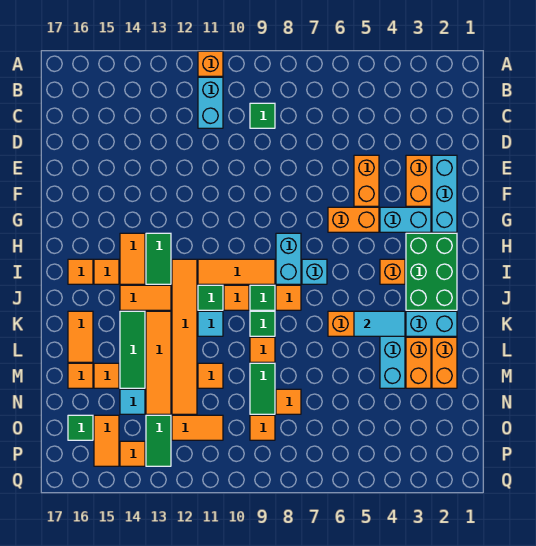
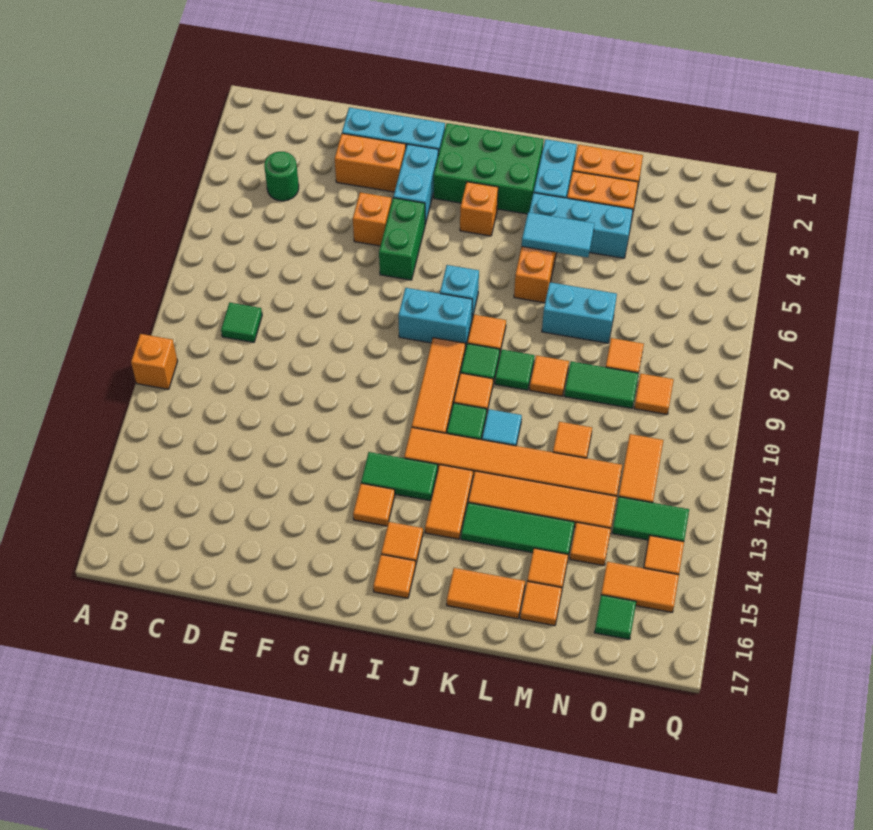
cyan brick B11:C11 level 1 -> cyan brick L7:M7 level 1
none -> green round brick C4 level 1
orange brick E5:F5 level 1 -> orange brick F5 level 1
orange brick G5:G6 level 1 -> green brick G5:G6 level 1
orange tile H14:I14 level 1 -> orange tile H14 level 1
cyan tile K4:K5 level 2 -> cyan tile K5:L5 level 2
cyan tile N14 level 1 -> orange tile N14 level 1

